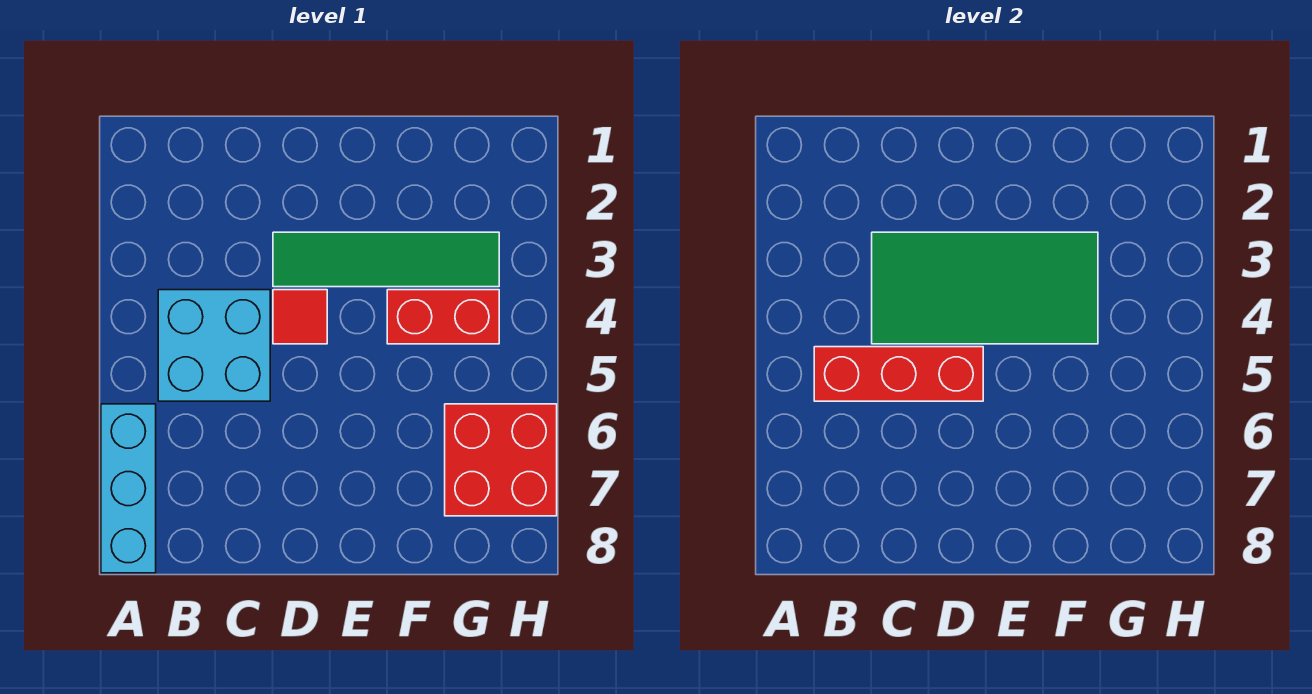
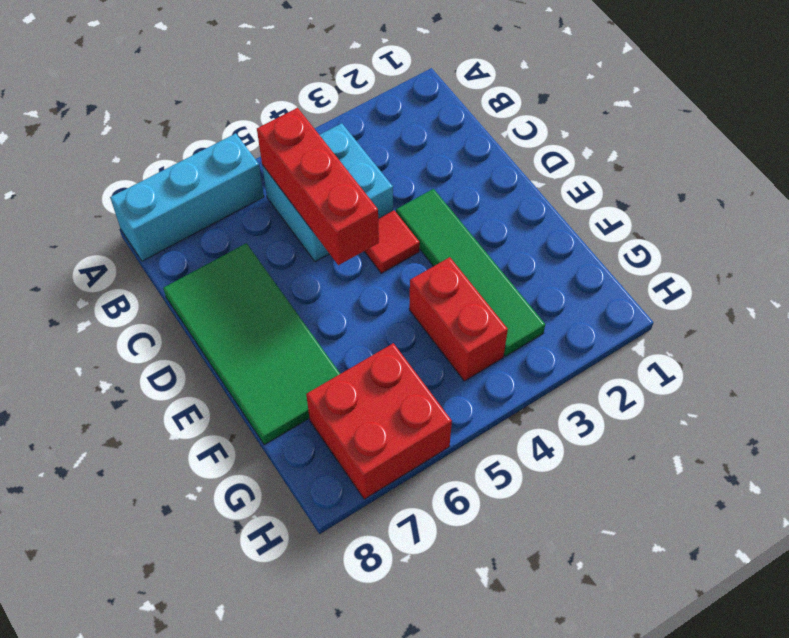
green tile C3:F4 level 2 -> green tile C7:F8 level 1

